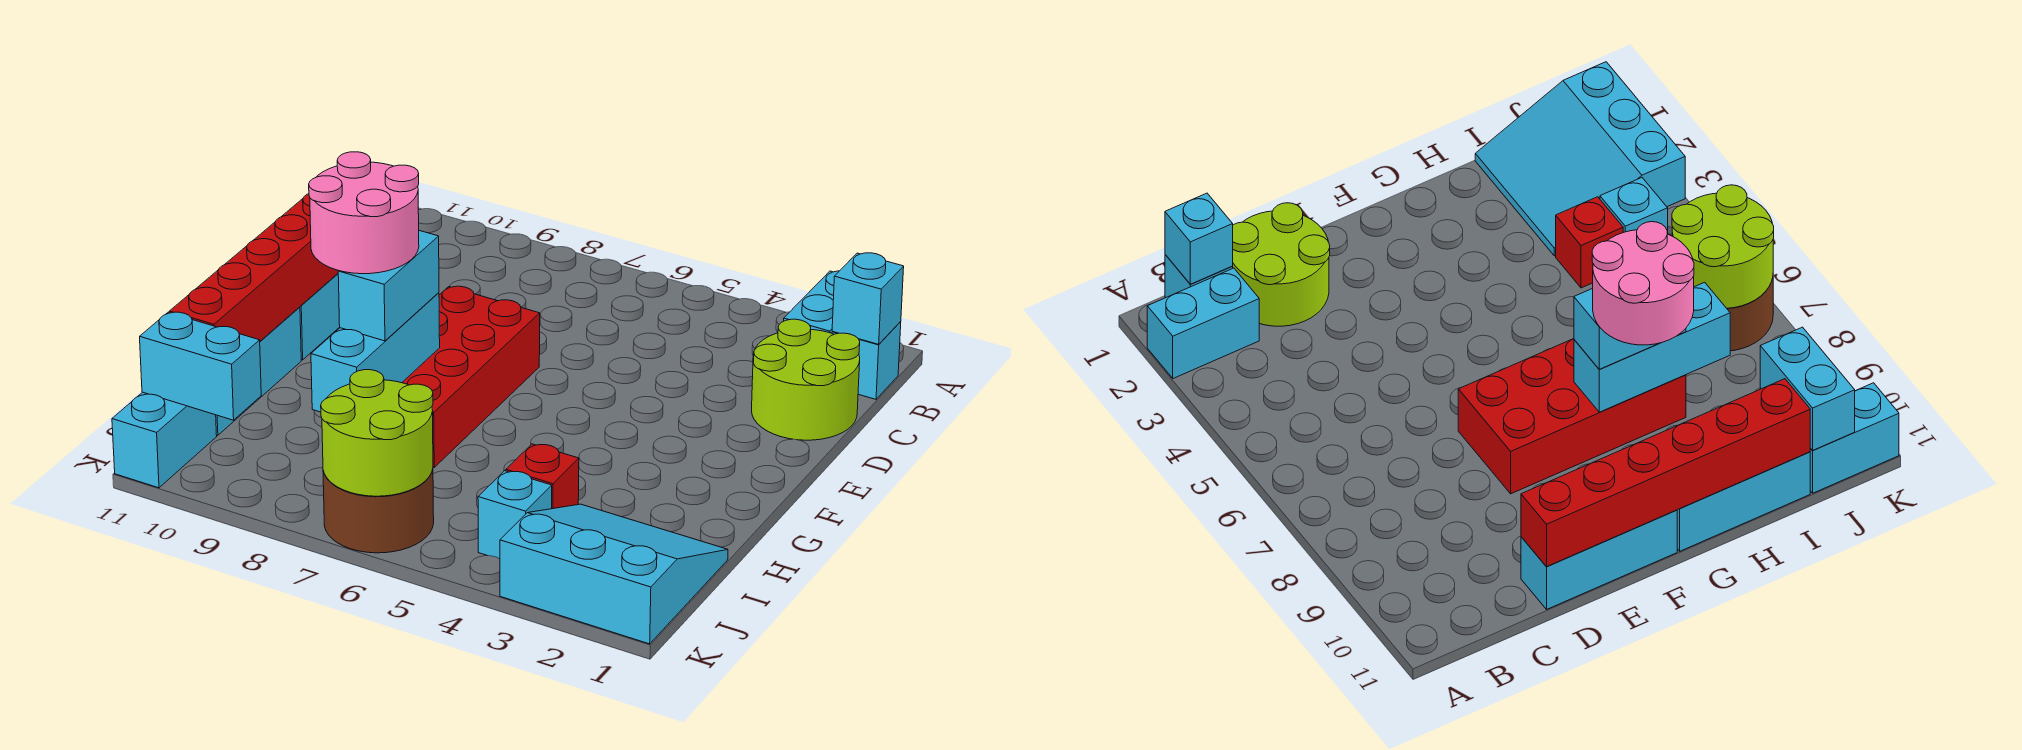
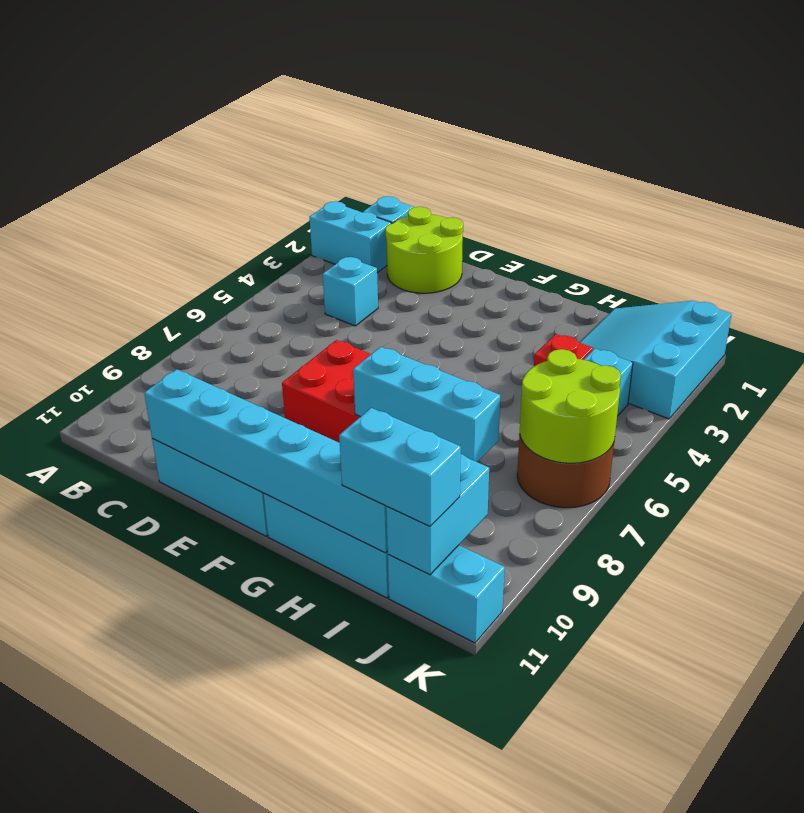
cyan brick B1 level 2 -> cyan brick C4 level 1
red brick D11:I11 level 2 -> cyan brick D11:I11 level 2
cyan brick G8:H8 level 3 -> cyan brick I11:J11 level 3
pink round brick G8:H9 level 4 -> none

